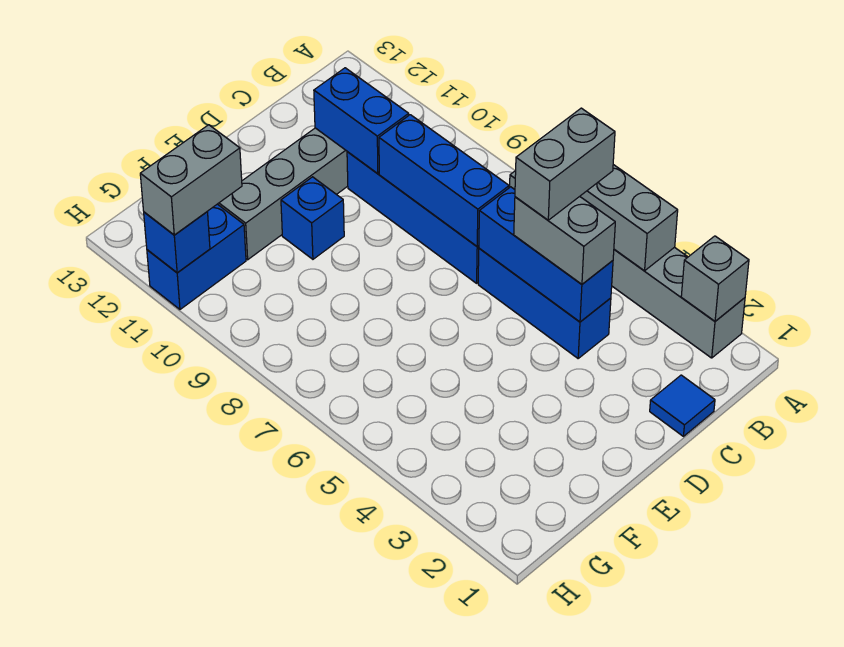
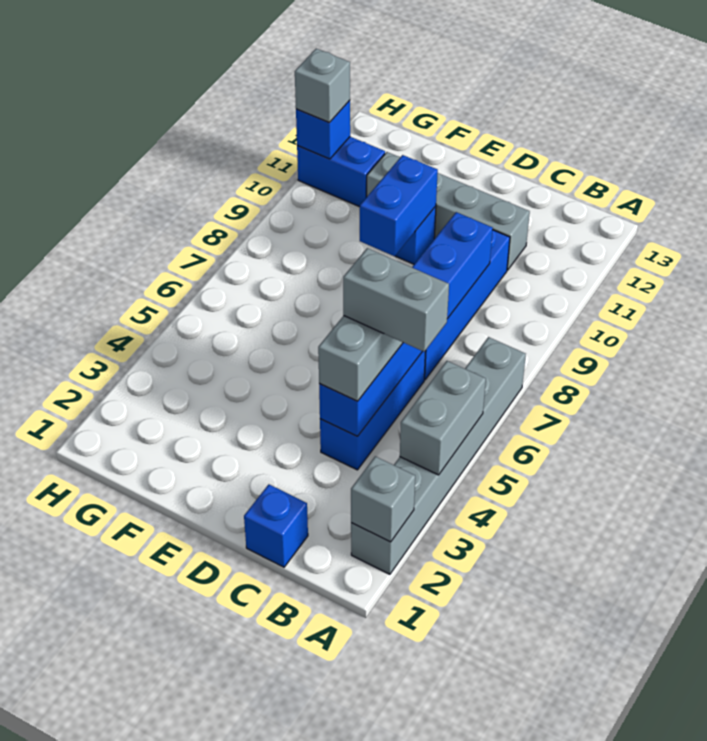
blue tile C1 level 1 -> blue brick C1 level 1
blue brick C10:C11 level 2 -> blue brick E9:E10 level 2
grey brick G11:H11 level 3 -> grey brick H11 level 3

